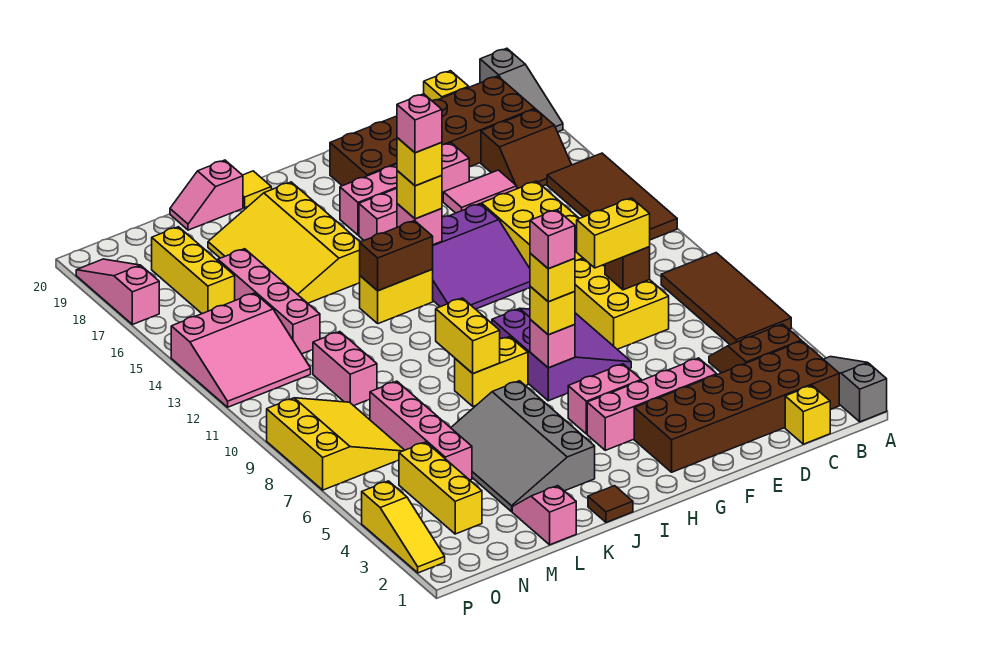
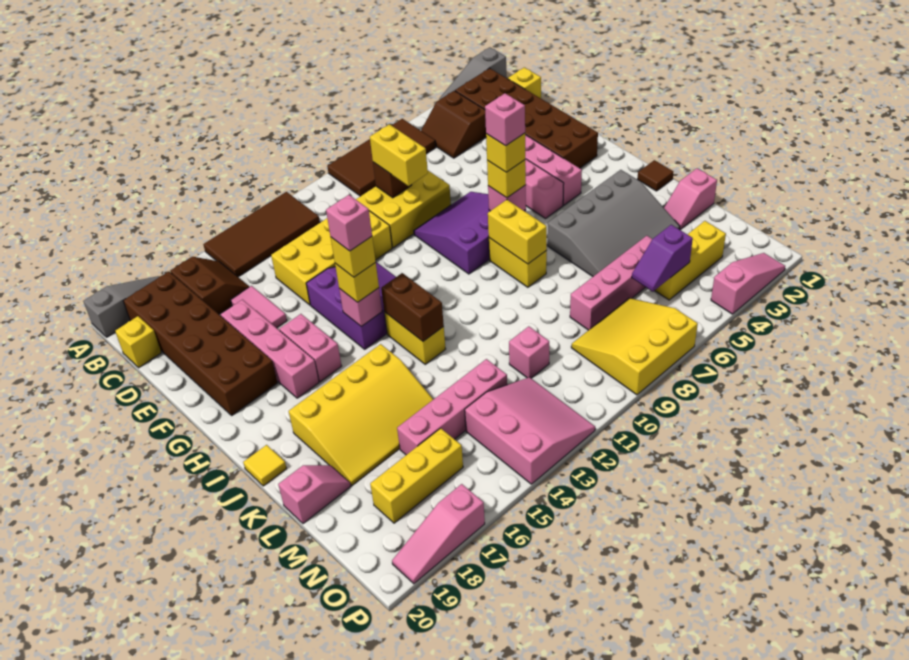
yellow brick J8:J9 level 2 -> yellow brick I8:J8 level 2
pink slope K20:L20 level 1 top K -> pink slope L19:L20 level 1 top 20
pink brick M10:M11 level 1 -> pink brick M11 level 1
none -> purple slope N5:N6 level 2 top 5
yellow slope P2:P4 level 1 top 4 -> pink slope P2:P4 level 1 top 4

